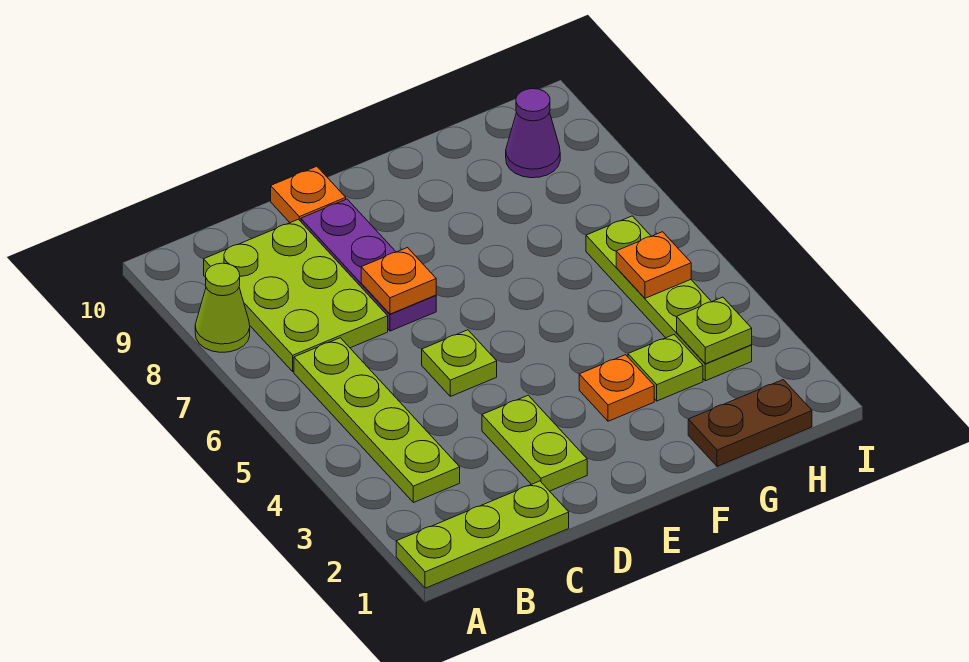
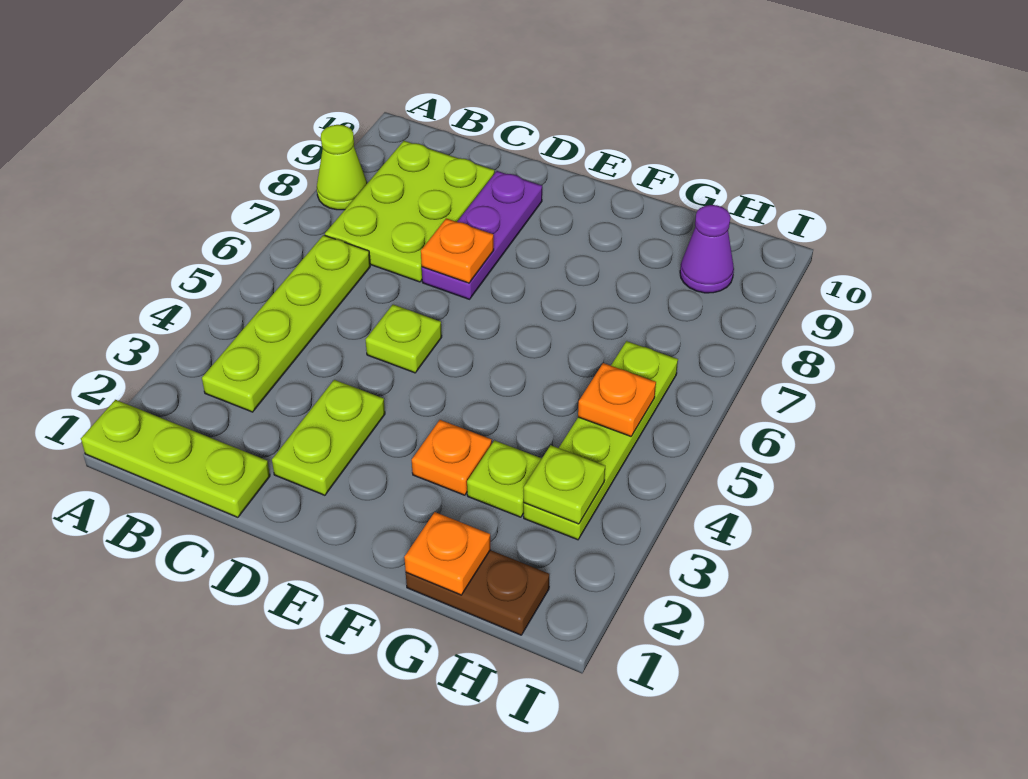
orange plate D10 level 1 -> orange plate G1 level 2

